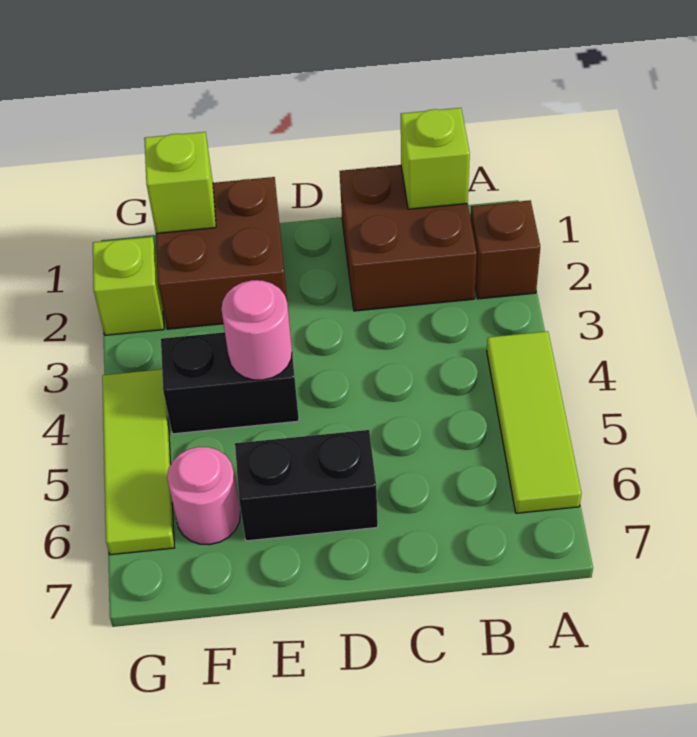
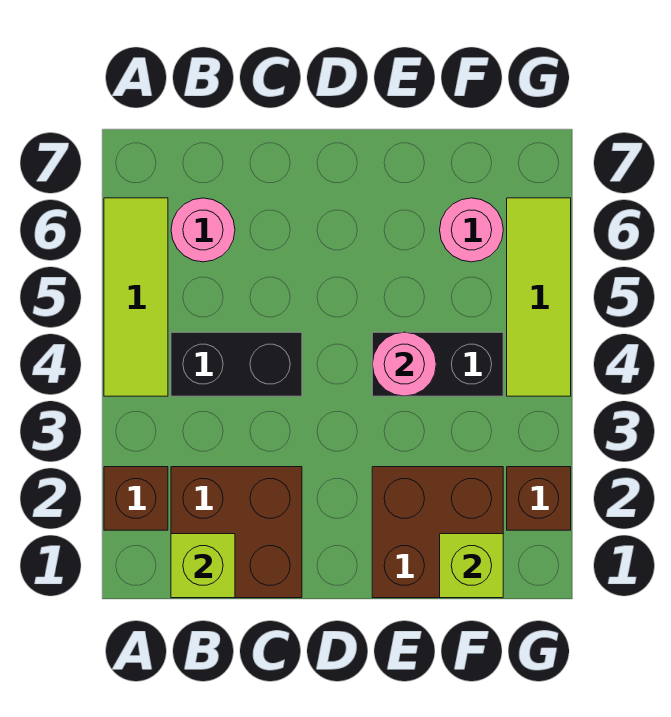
none -> pink round brick B6 level 1
black brick D6:E6 level 1 -> black brick B4:C4 level 1
lime brick G2 level 1 -> brown brick G2 level 1

